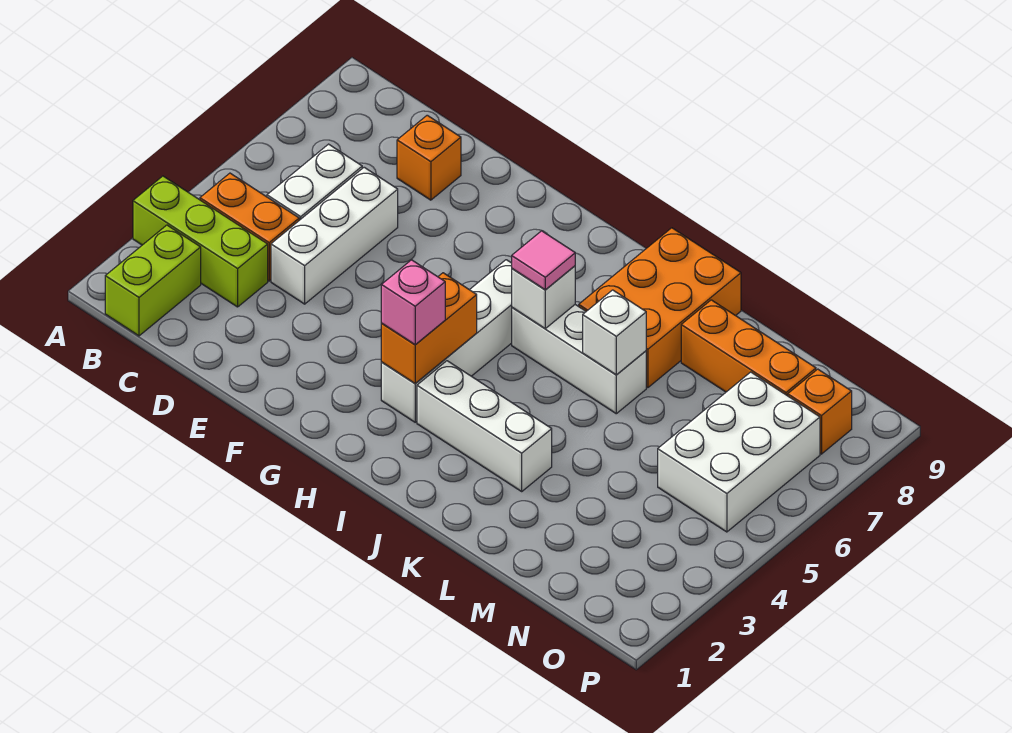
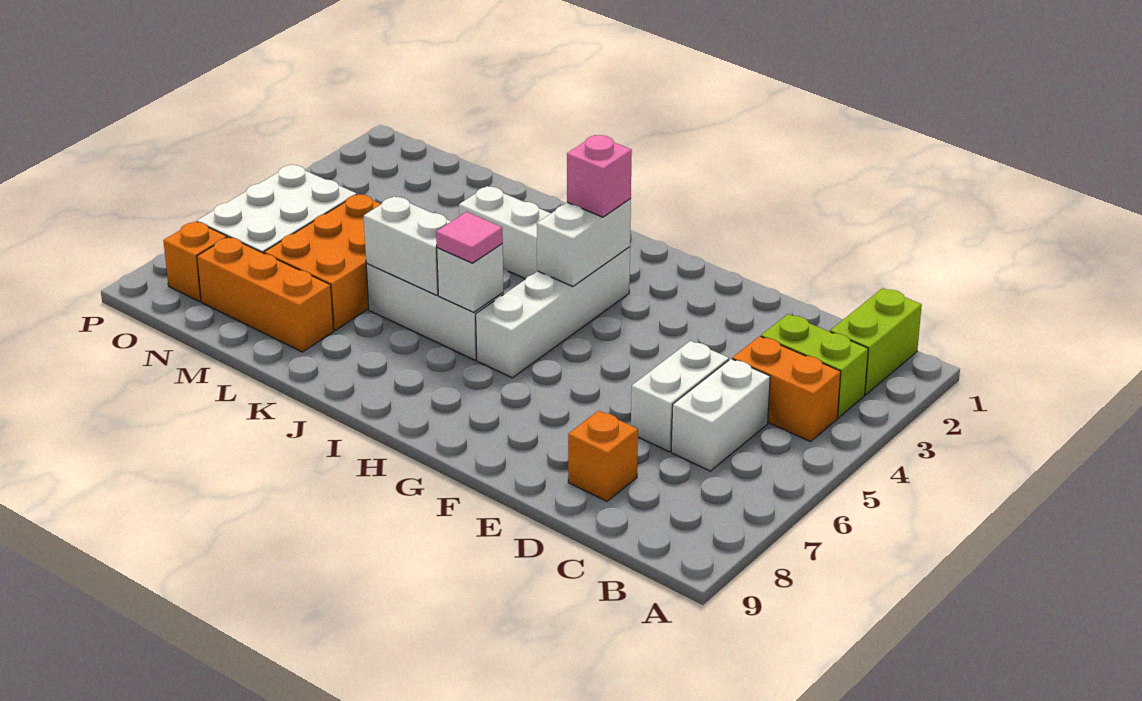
lime brick A3:C3 level 1 -> lime brick B3:C3 level 1
white brick D4:D6 level 1 -> white brick D5:D6 level 1
orange brick H3:H4 level 2 -> white brick H3:H4 level 2
orange brick J7:K9 level 1 -> orange brick L5:M7 level 1
white brick K6 level 2 -> white brick J6:K6 level 2

